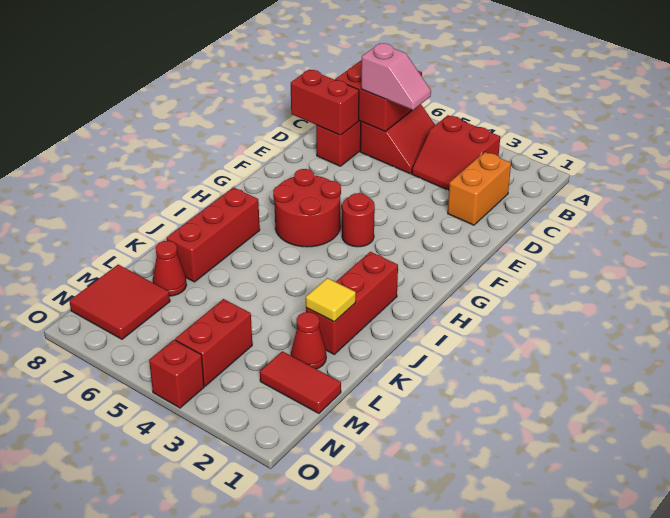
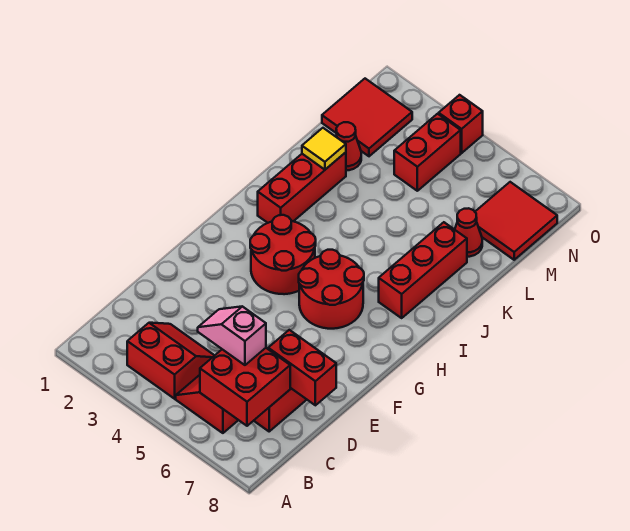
orange brick C2:D2 level 1 -> none
red round brick G4 level 1 -> red round brick G3:H4 level 1
red tile M1:M2 level 1 -> red tile M1:N2 level 1

